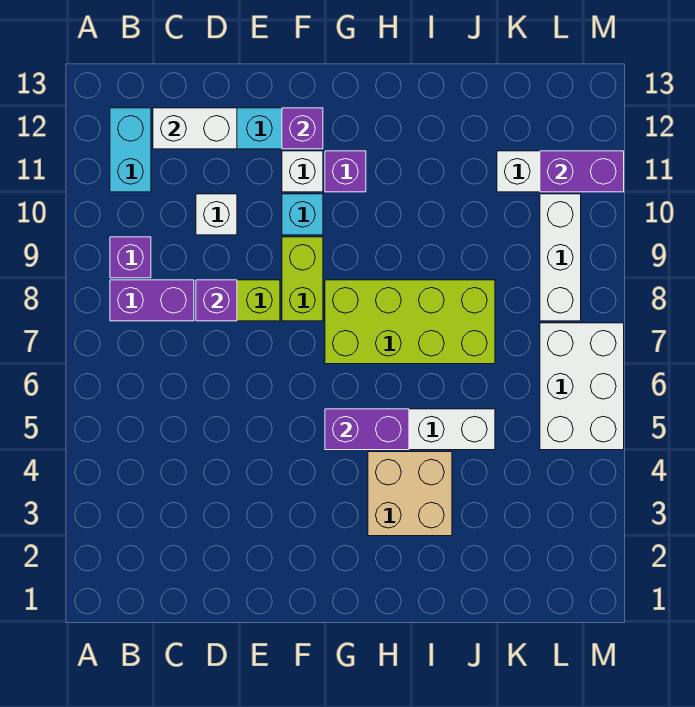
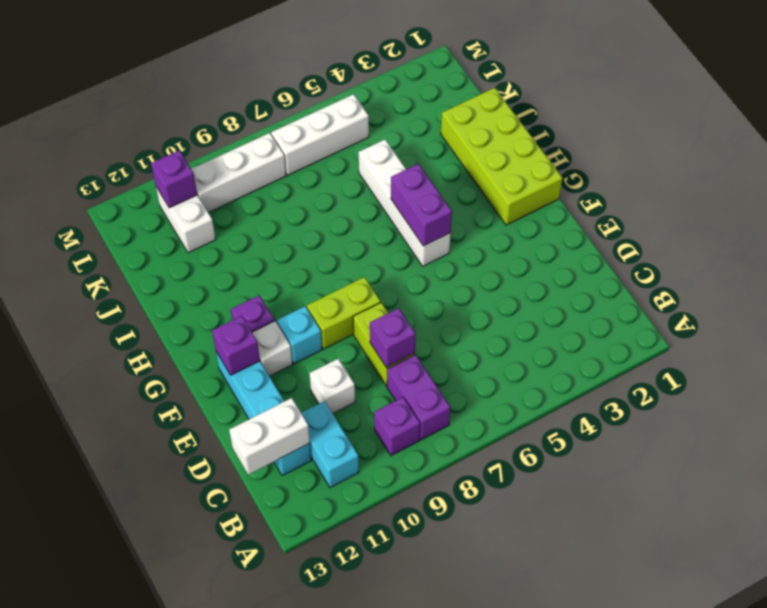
cyan brick B11:B12 level 1 -> cyan brick B11:C11 level 1
white brick C12:D12 level 2 -> white brick C12:C13 level 2
lime brick G7:J8 level 1 -> lime brick G1:J2 level 1
tan brick H3:I4 level 1 -> none
white brick L5:M7 level 1 -> white brick L5:L7 level 1
purple brick L11:M11 level 2 -> purple brick L11 level 2

